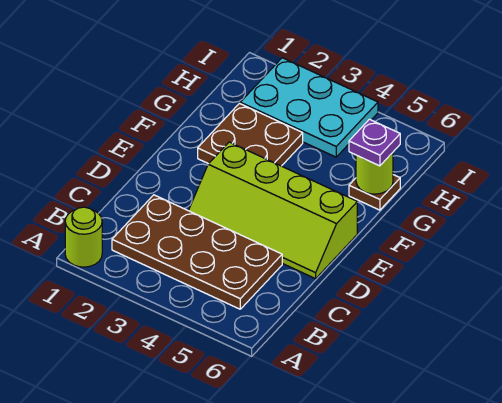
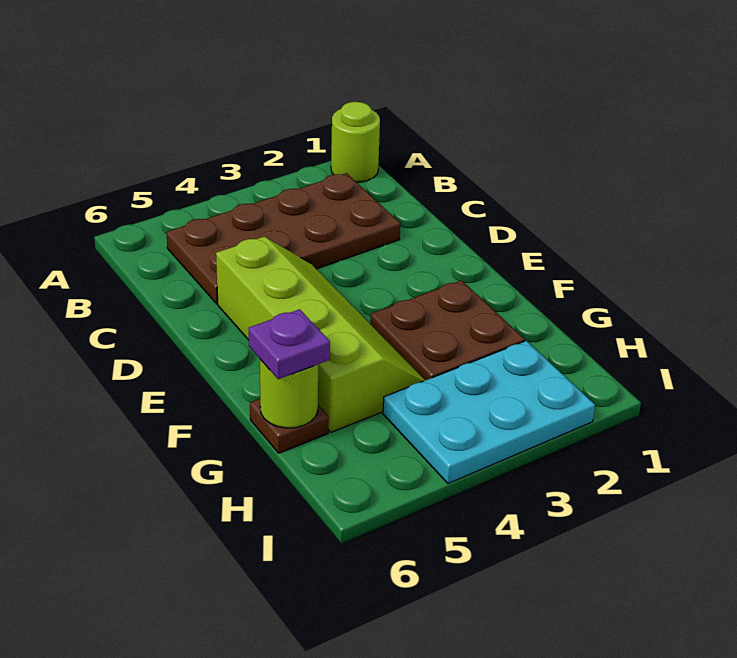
lime slope D3:E6 level 1 top E -> lime slope D4:G5 level 1 top 5

